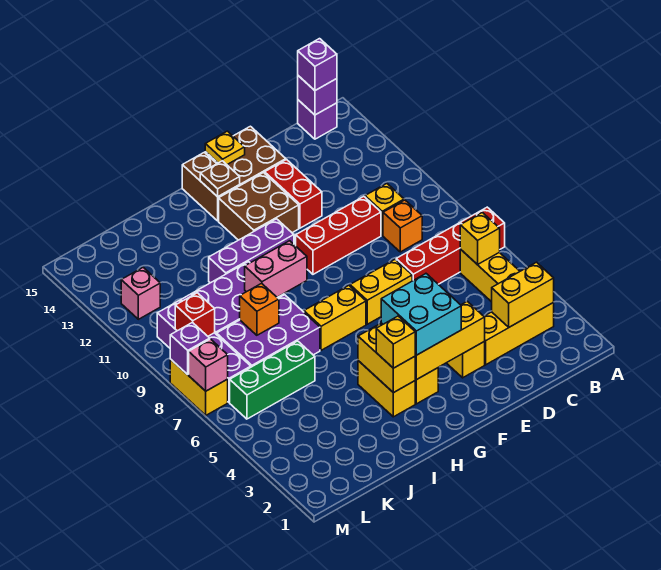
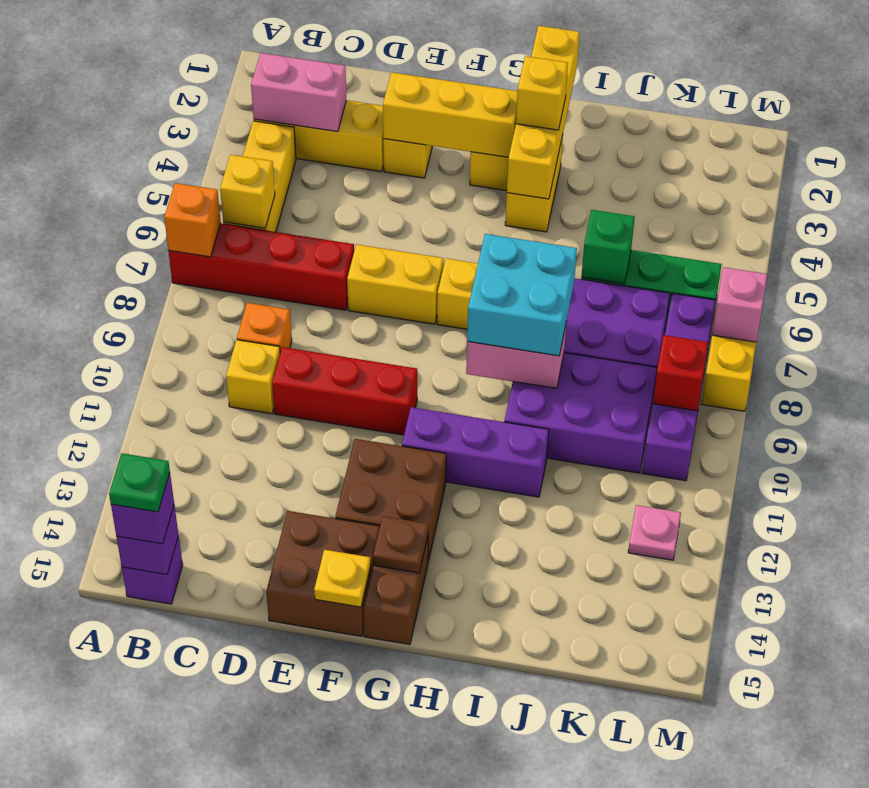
yellow brick B3:C3 level 2 -> pink brick B3:C3 level 2
none -> green plate B15 level 4
red brick E12:E13 level 1 -> none
cyan brick F3:G4 level 3 -> cyan brick H8:I9 level 3
yellow brick H3:H4 level 2 -> yellow brick H1:H4 level 2
none -> green brick J6 level 2
orange brick J8 level 2 -> orange brick A7 level 2
pink brick L12 level 1 -> pink plate L12 level 1
purple brick M8 level 2 -> none

